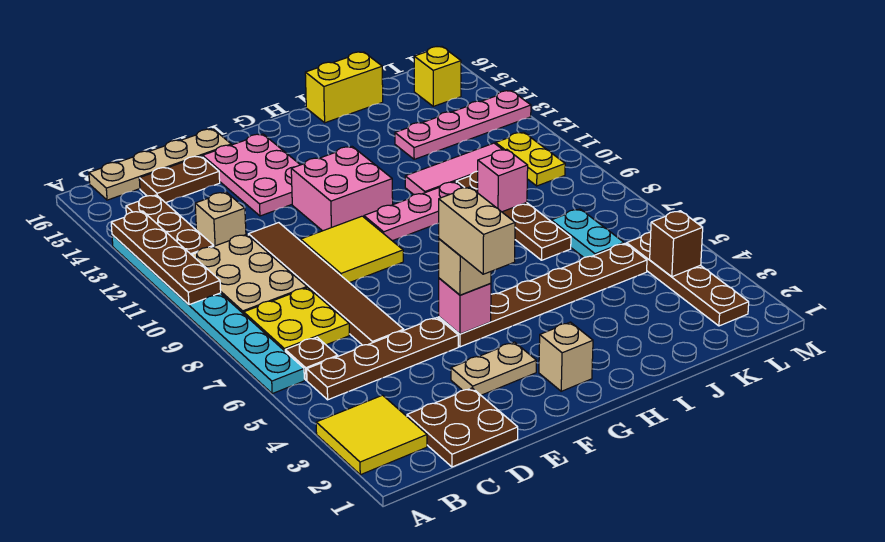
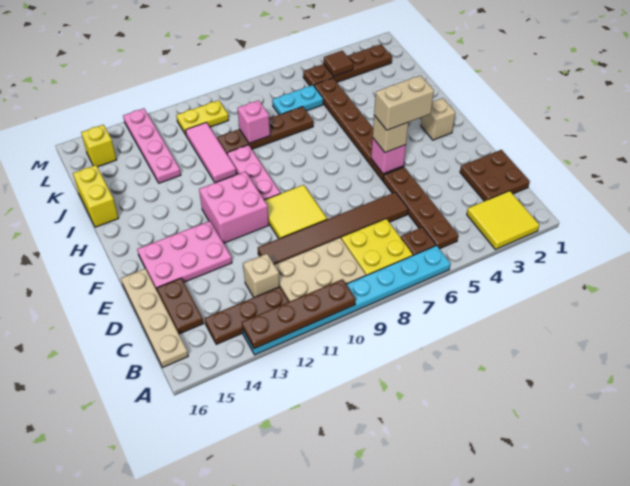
tan plate E3:F3 level 1 -> none
brown brick L4 level 2 -> brown tile L4 level 2

